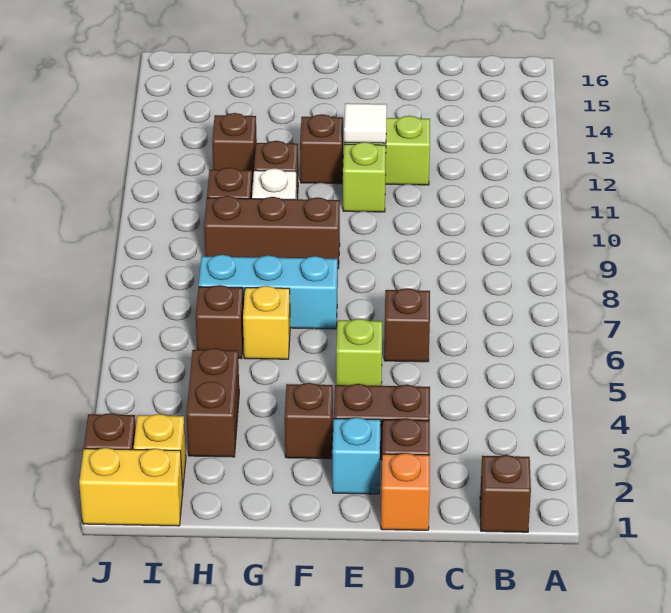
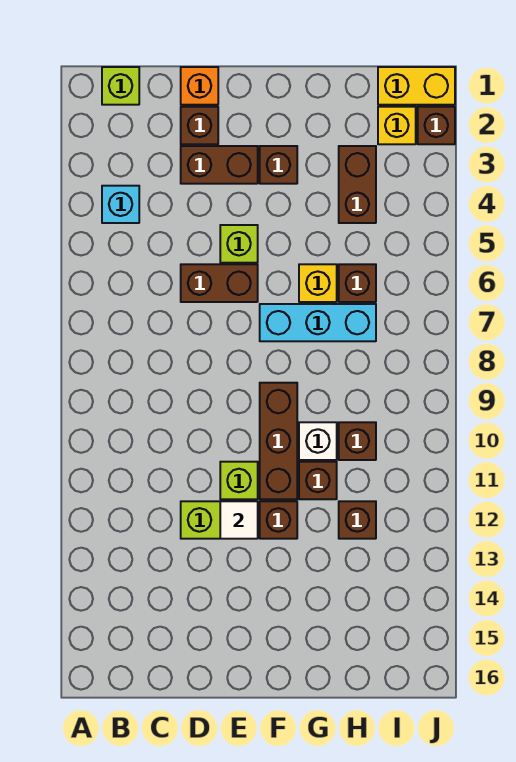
brown brick B1 level 1 -> lime brick B1 level 1
brown brick D6 level 1 -> brown brick D6:E6 level 1
cyan brick E2 level 1 -> cyan brick B4 level 1
brown brick F9:H9 level 1 -> brown brick F9:F11 level 1

